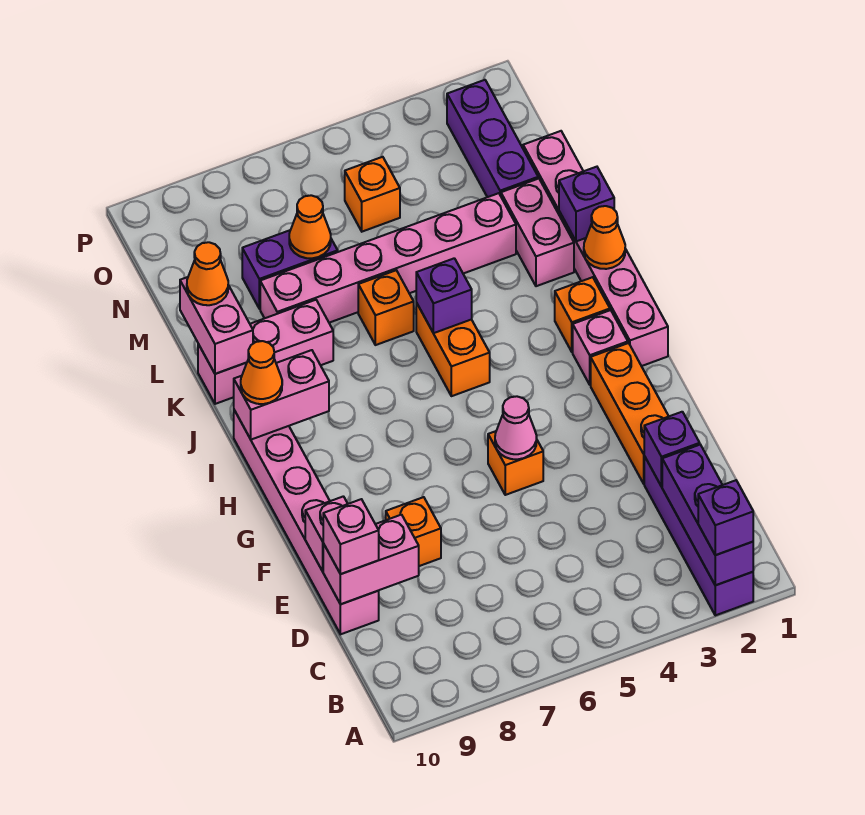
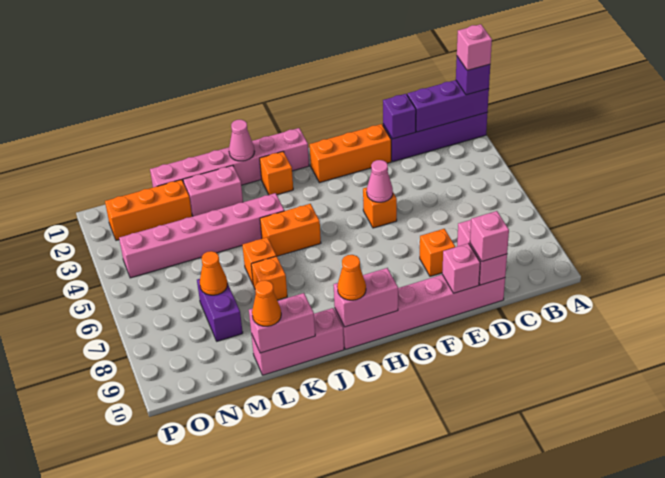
pink brick H2 level 1 -> pink brick A2 level 4
pink brick I9:I10 level 2 -> pink brick H10:I10 level 2
orange cone J1 level 2 -> pink cone J1 level 2
purple brick J5 level 2 -> none
purple brick K1 level 2 -> none
pink brick K8:K10 level 1 -> pink brick J10:L10 level 1
pink brick L3:L8 level 1 -> pink brick J4:O4 level 1
purple brick M2:O2 level 1 -> orange brick M2:O2 level 1
orange brick N5 level 1 -> orange brick K7 level 1

